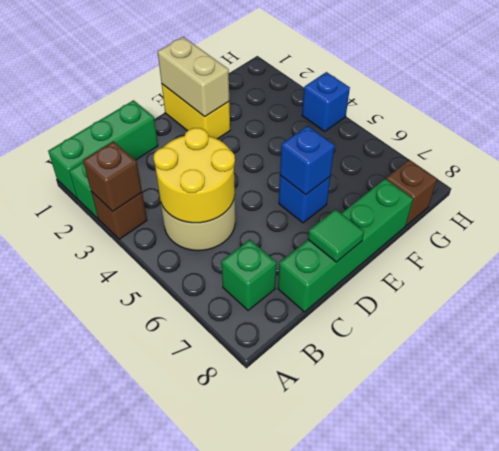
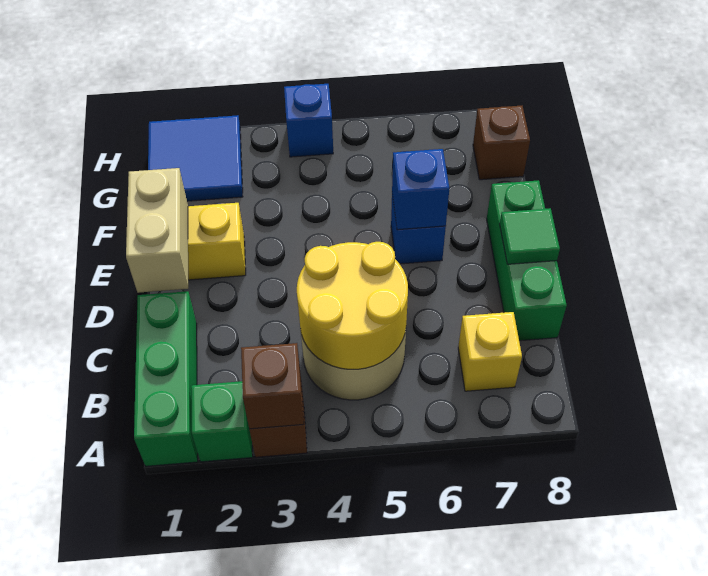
green brick B7 level 1 -> yellow brick B7 level 1
green brick C8:F8 level 1 -> green brick C8:E8 level 1
tan brick E1:E2 level 2 -> tan brick D1:E1 level 2
none -> blue tile G1:H2 level 1

